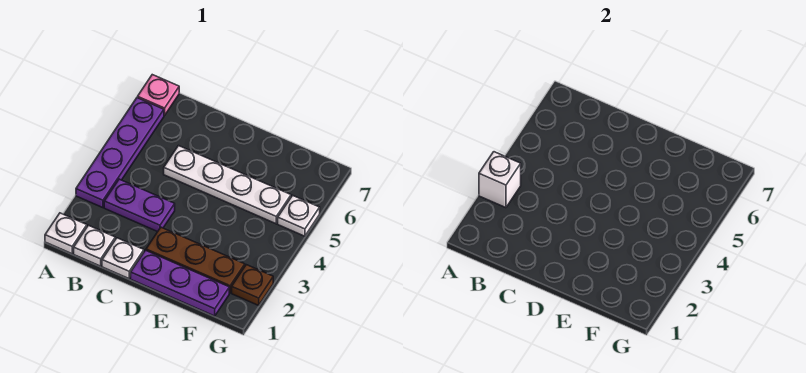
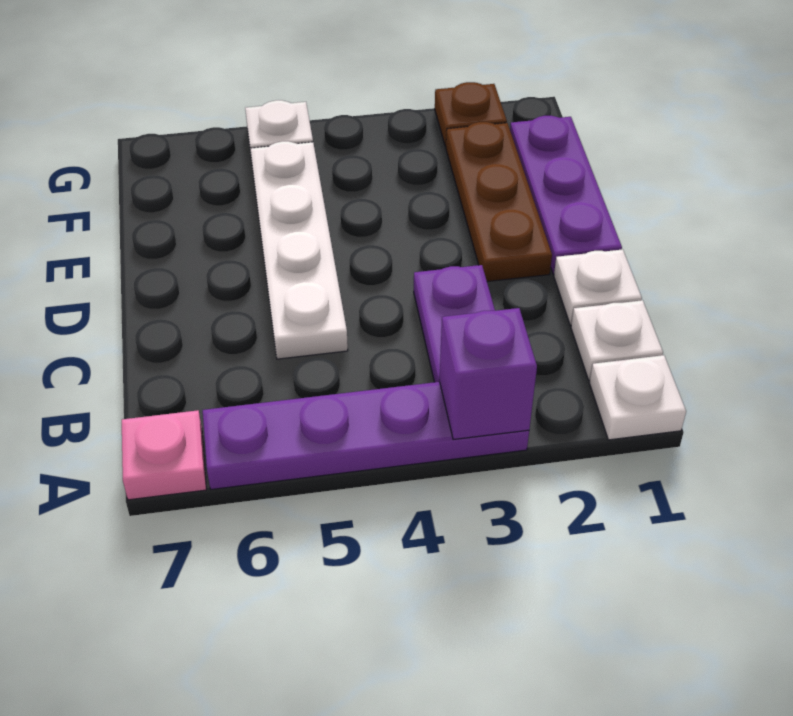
white brick A3 level 2 -> purple brick A3 level 2

